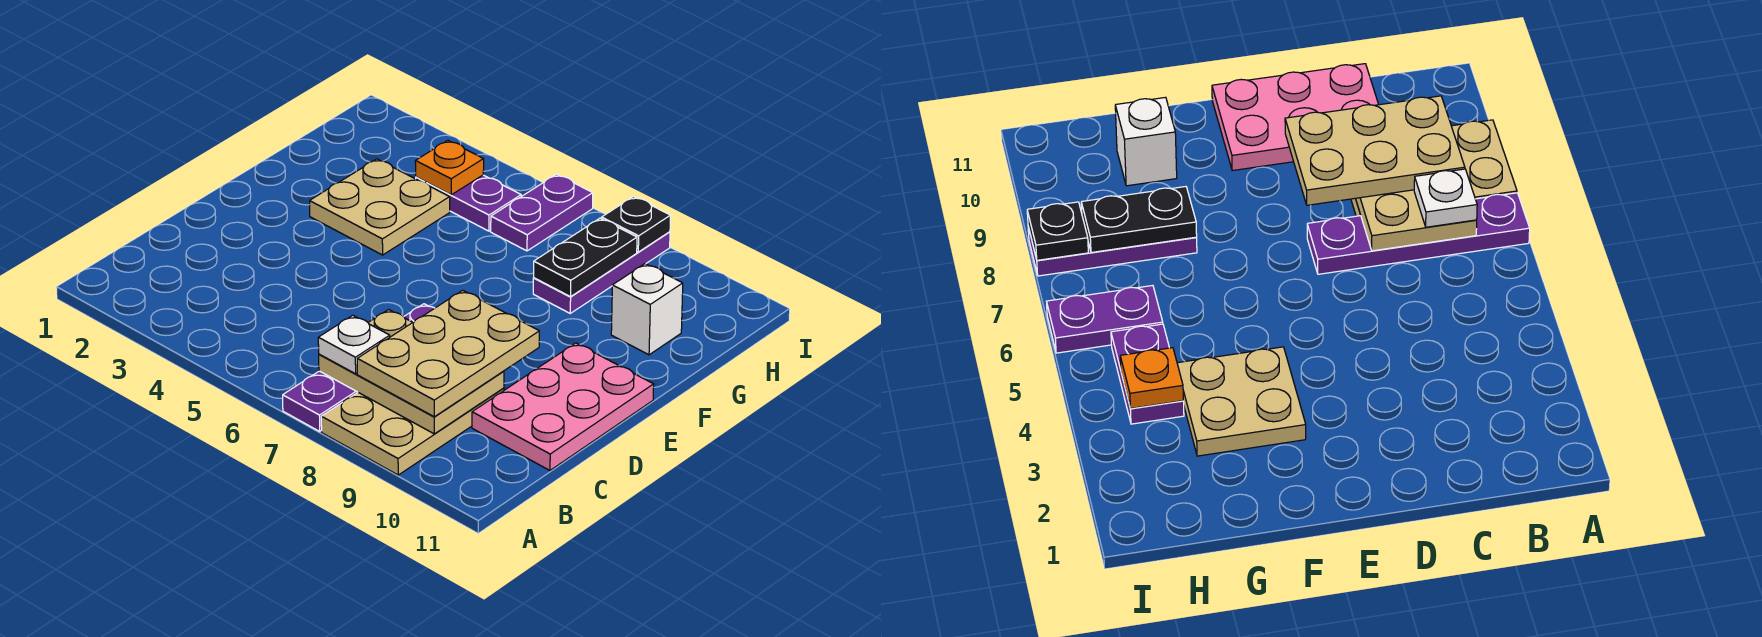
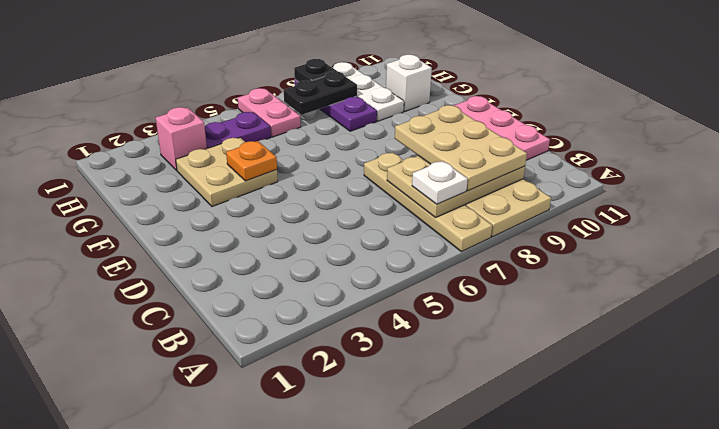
purple plate A7:D7 level 1 -> tan plate A7:D7 level 1
black plate G8:H8 level 2 -> black plate H7:H8 level 2
none -> white plate G9:I9 level 1
none -> pink brick H3 level 1
orange plate H4 level 2 -> orange plate F4 level 2
purple plate H6:I6 level 1 -> pink plate H6:I6 level 1

